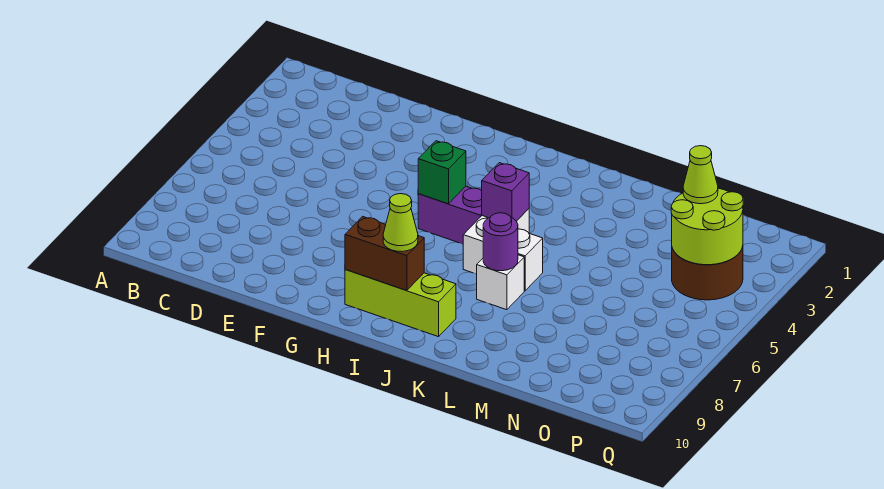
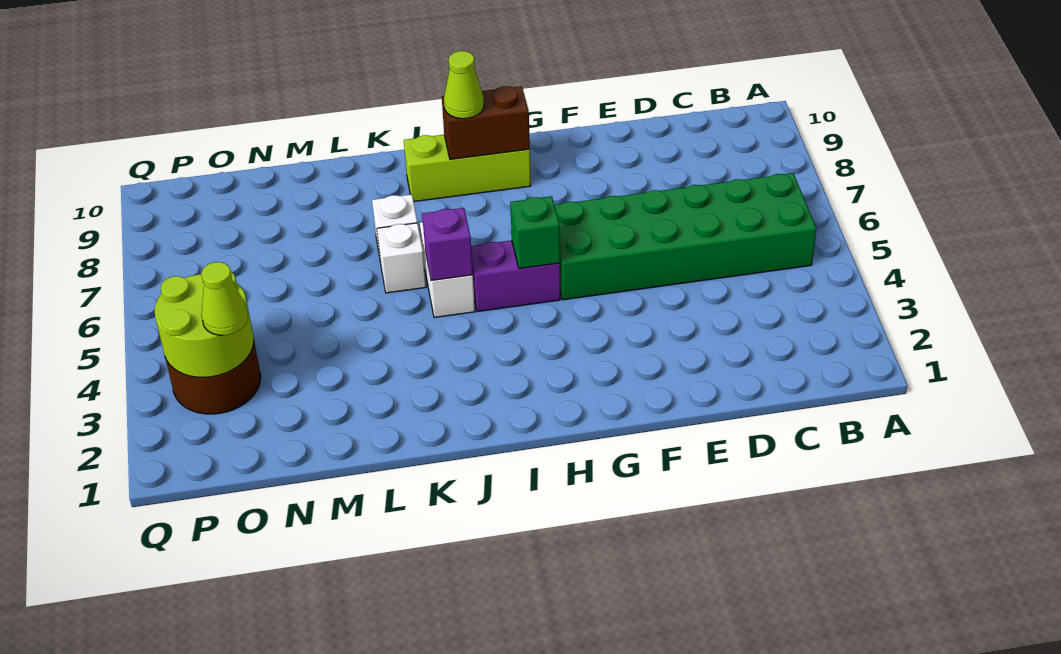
none -> green brick B5:G6 level 1
purple round brick K7 level 2 -> none

